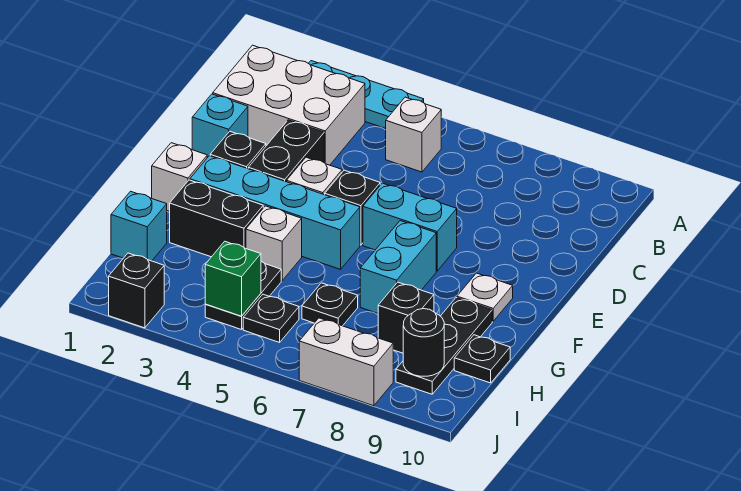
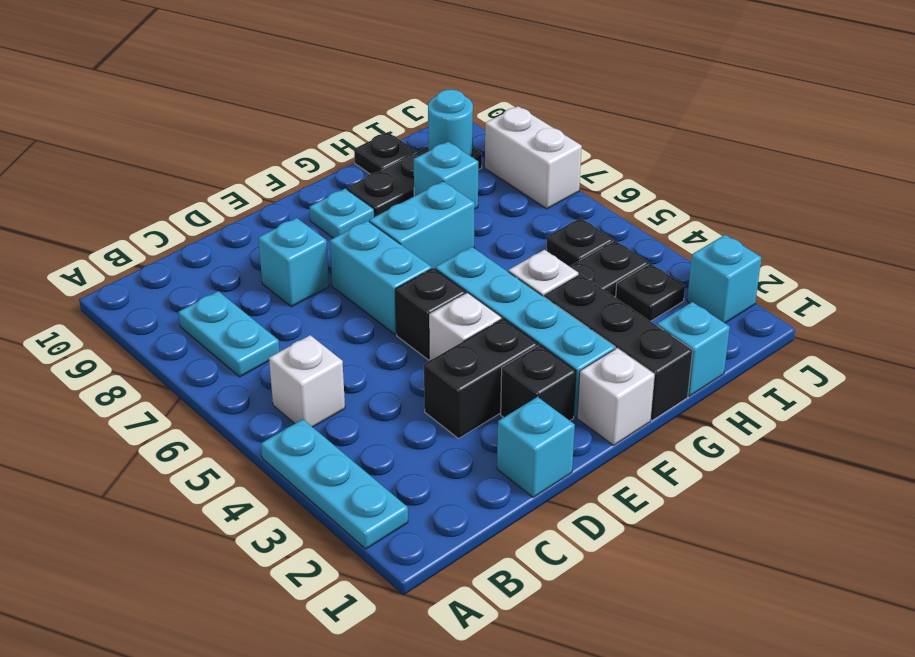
white brick B1:C3 level 1 -> none
none -> cyan plate B7:B8 level 1
none -> cyan brick D8 level 1
white plate F9 level 1 -> cyan plate F9 level 1
black brick G2:G3 level 1 -> black brick G1:G3 level 1
black plate H6 level 1 -> black plate I3 level 1
black brick H8 level 1 -> cyan brick H8 level 1
green brick I4 level 2 -> none
black round brick I9 level 2 -> cyan round brick I9 level 2
black brick J2 level 1 -> cyan brick J2 level 1

